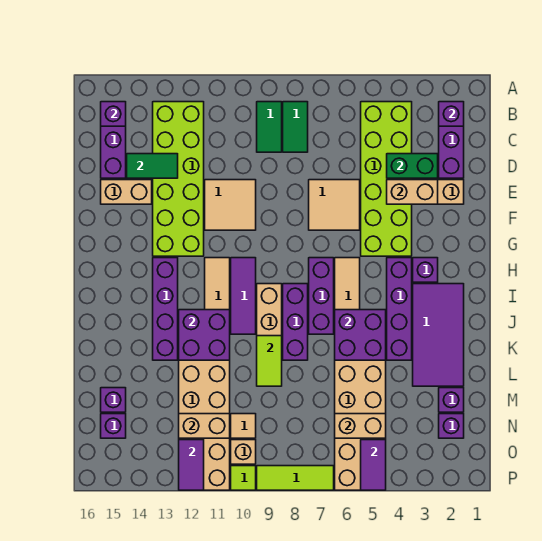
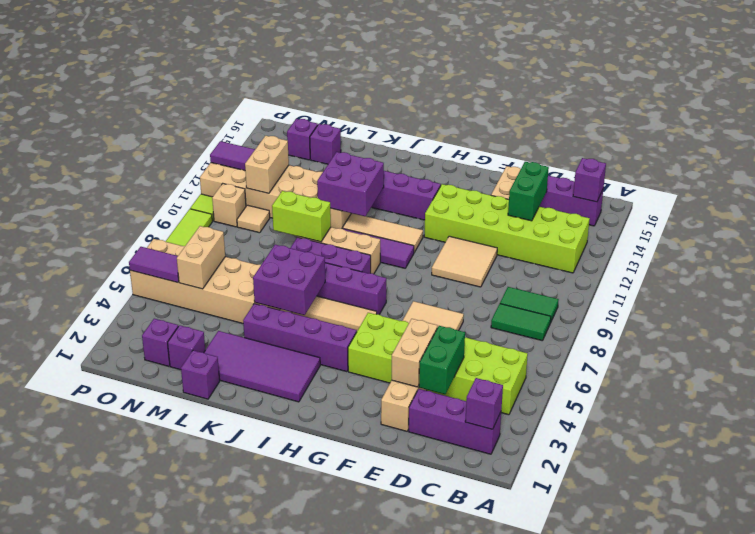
green tile D13:D14 level 2 -> green brick D13:D14 level 2
purple brick H3 level 1 -> purple brick L1 level 1
lime tile K9:L9 level 2 -> lime brick K9:L9 level 2

